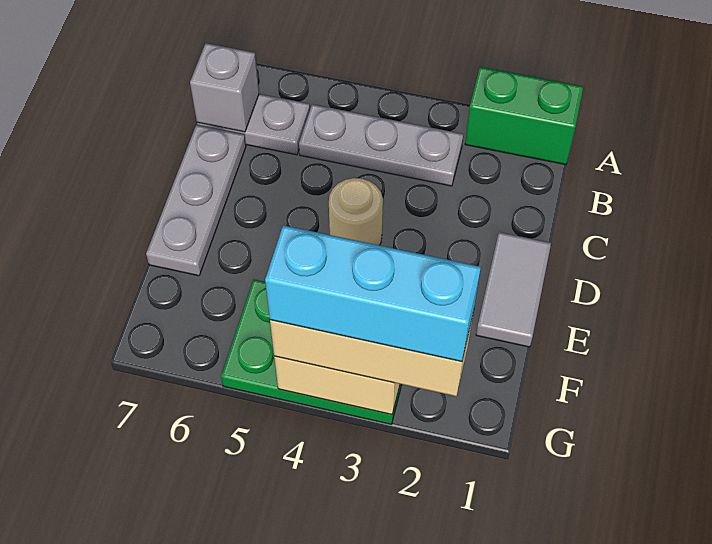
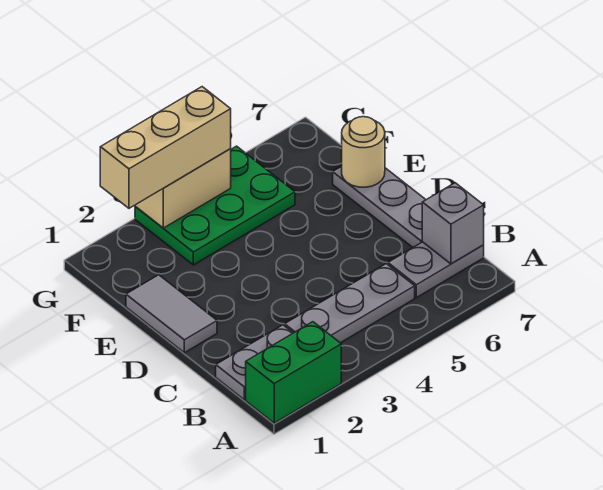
none -> grey plate B1:B2 level 1
tan round brick D4 level 1 -> tan round brick E7 level 2
cyan brick G2:G4 level 4 -> none

